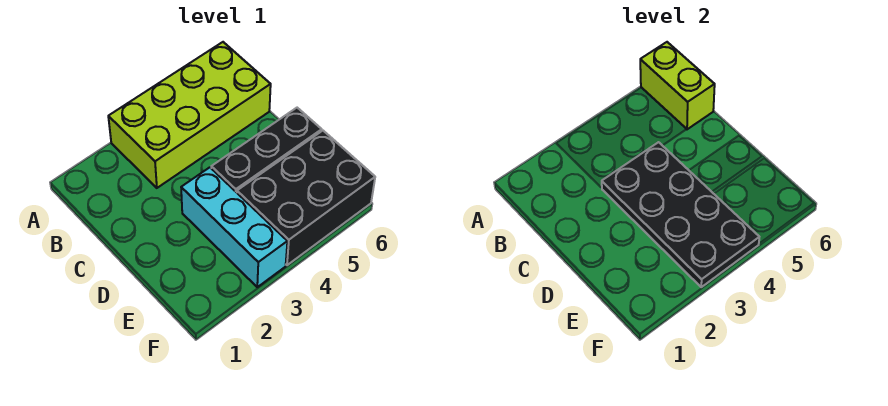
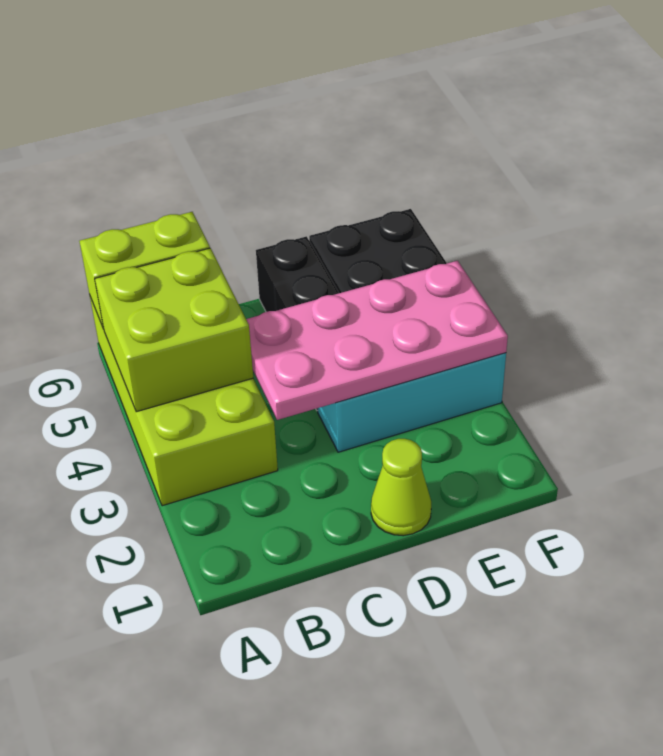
none -> lime brick A4:B5 level 2
black plate C3:F4 level 2 -> pink plate C3:F4 level 2
none -> lime cone D1 level 1

